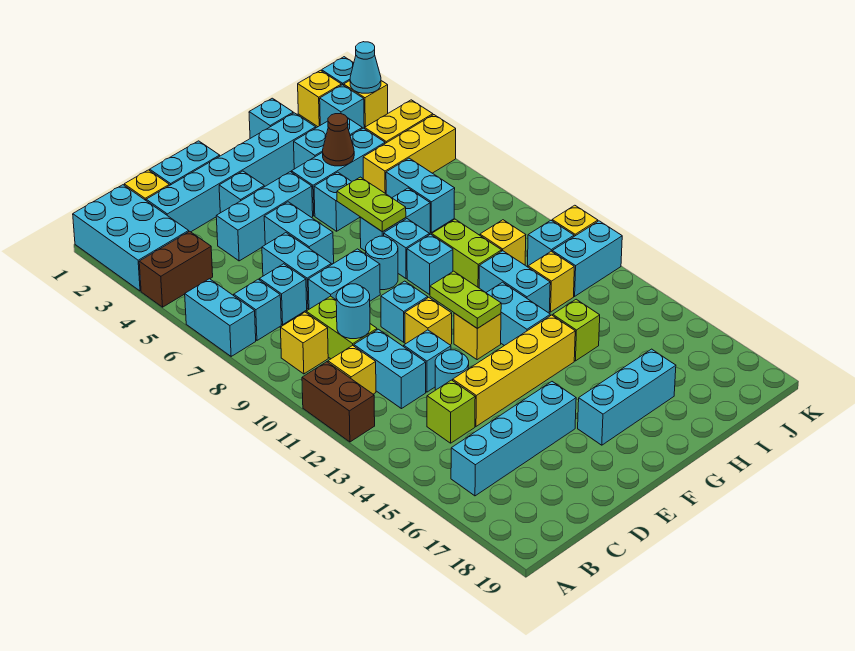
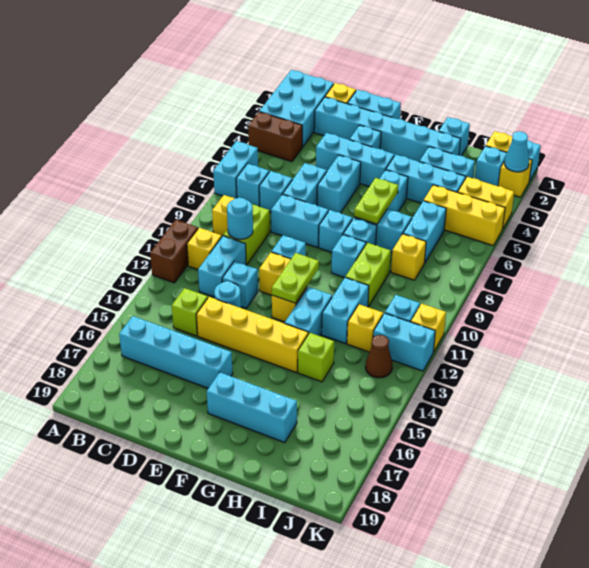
cyan round brick F8 level 1 -> cyan brick F8 level 1
brown cone H4 level 2 -> brown cone J13 level 1
yellow brick I10 level 1 -> yellow brick I8 level 1

